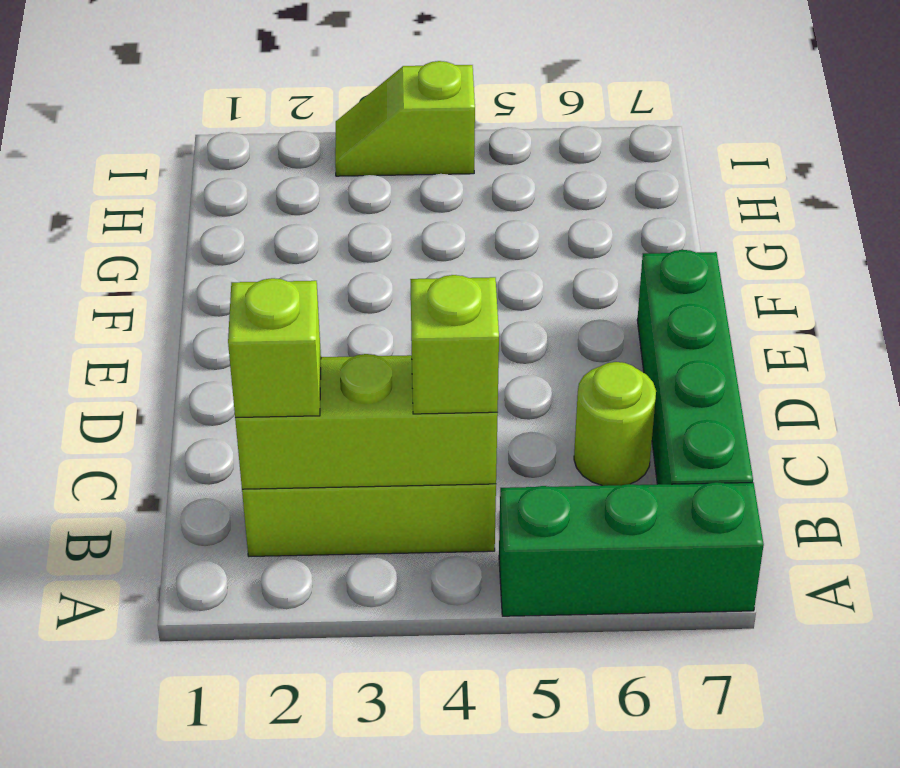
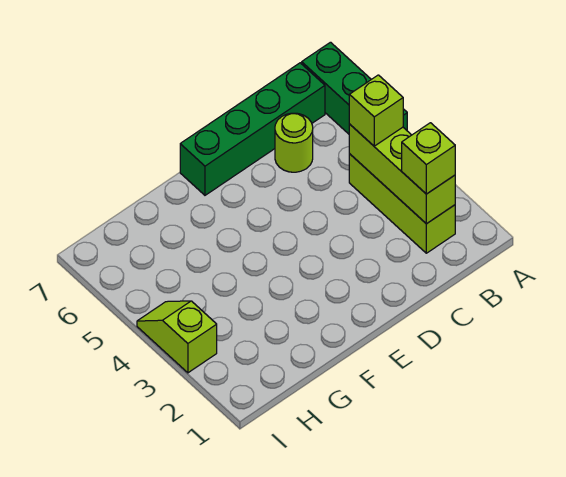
lime slope I3:I4 level 1 top 4 -> lime slope I3:I4 level 1 top 3

